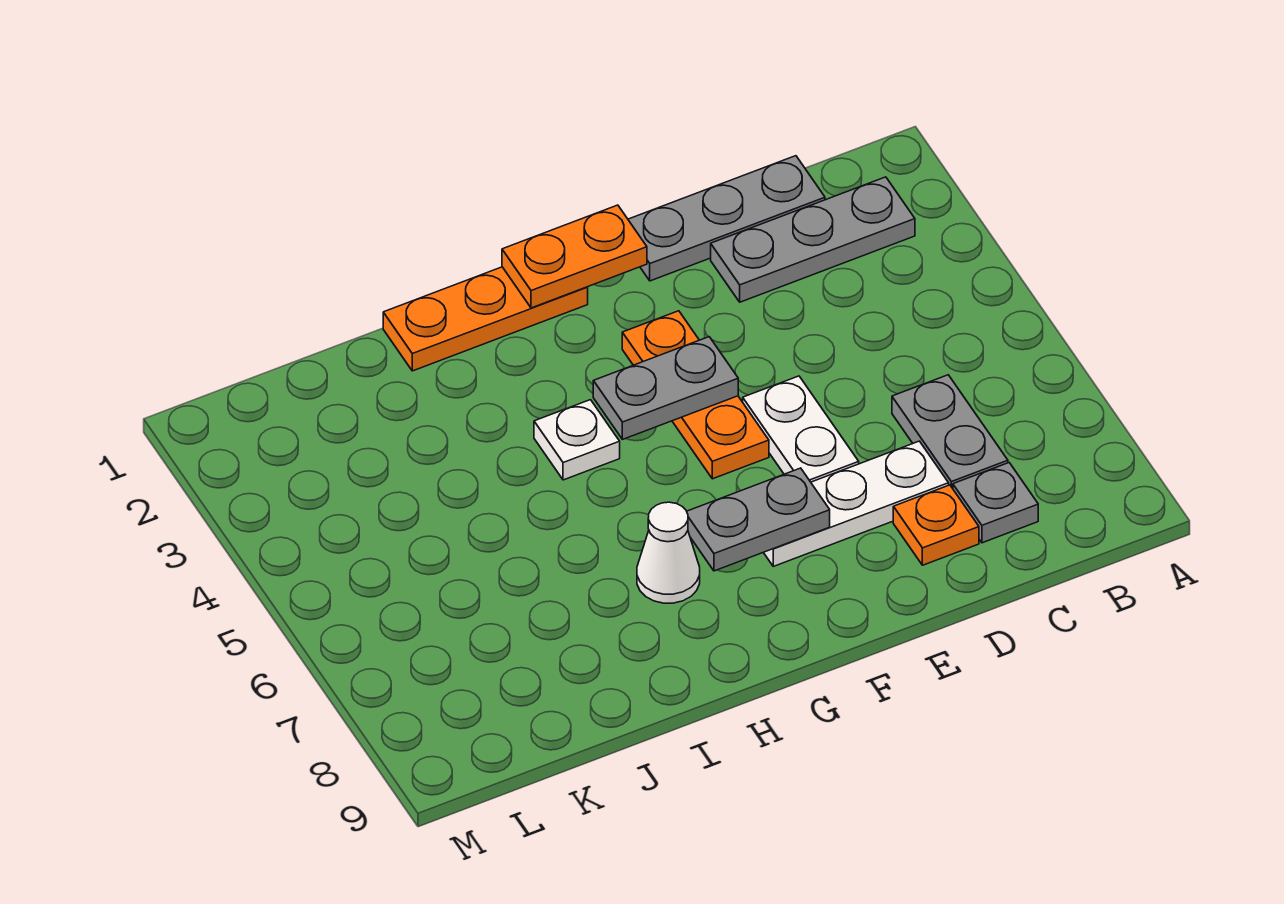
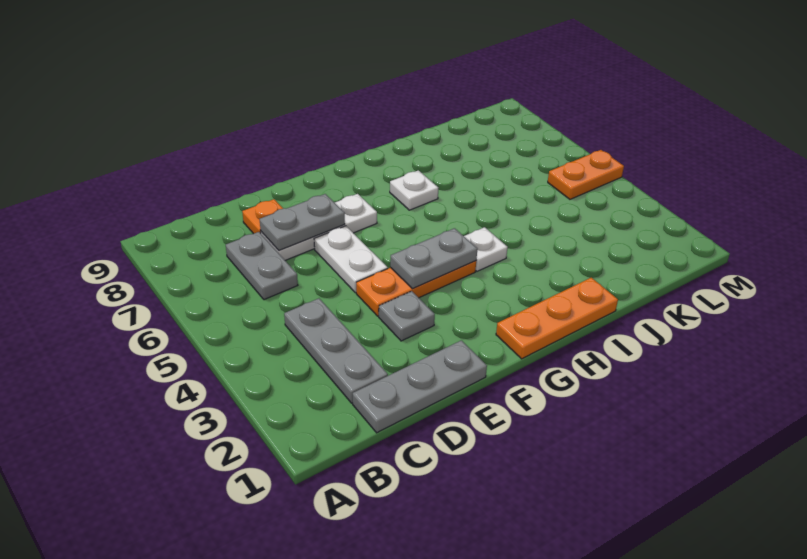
grey plate B2:D2 level 1 -> grey plate C2:C4 level 1
grey plate C8 level 1 -> grey plate E3 level 1
orange plate F1:G1 level 2 -> orange plate L5:M5 level 1
orange plate F3:F5 level 1 -> orange plate E4:G4 level 1
grey plate F7:G7 level 2 -> grey plate D7:E7 level 2
white cone H7 level 1 -> white plate H7 level 1

